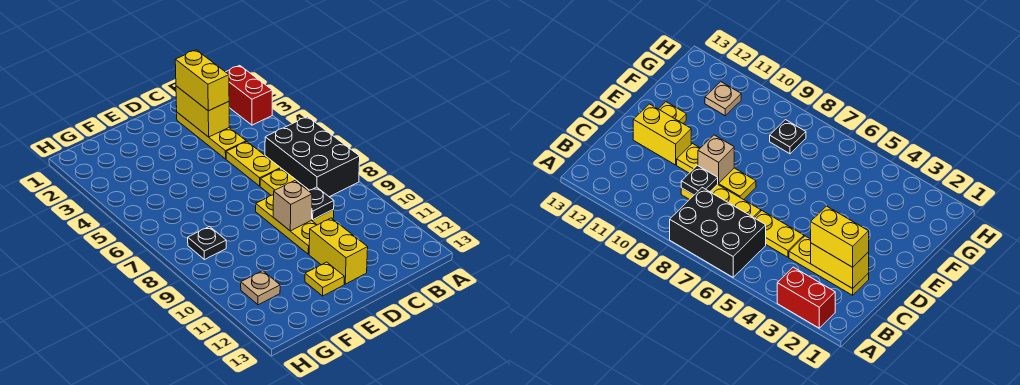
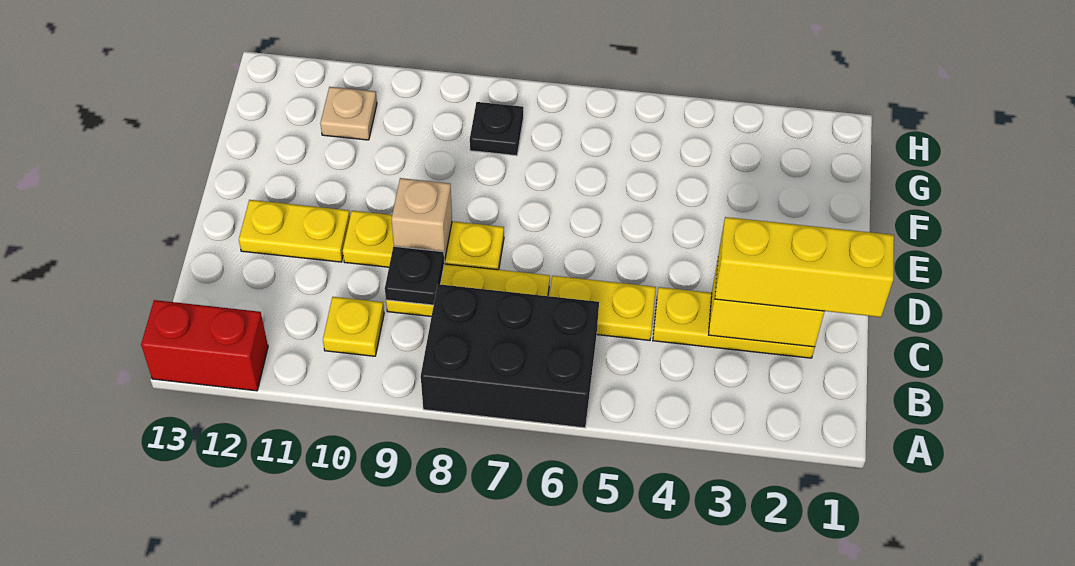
red brick A2:A3 level 1 -> red brick A12:A13 level 1
yellow brick C2:C3 level 3 -> yellow brick C1:C3 level 3
yellow brick D11:D12 level 1 -> yellow plate D11:D12 level 1
yellow plate E12 level 1 -> yellow plate B10 level 1

